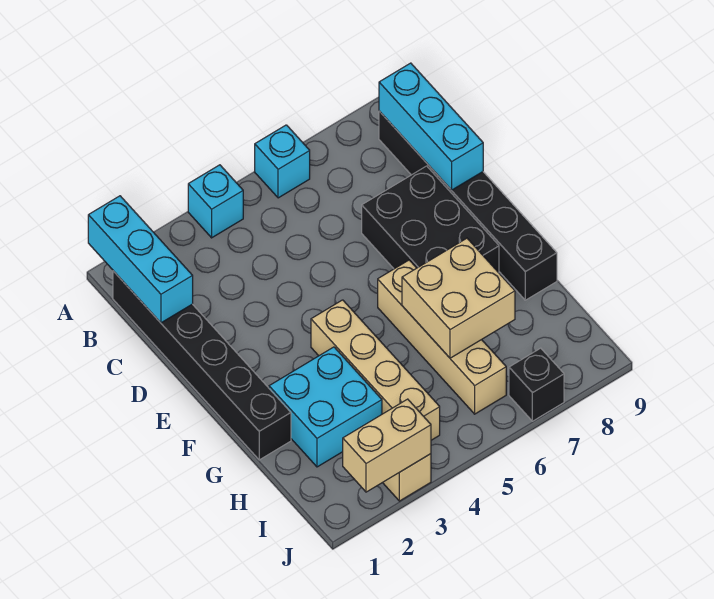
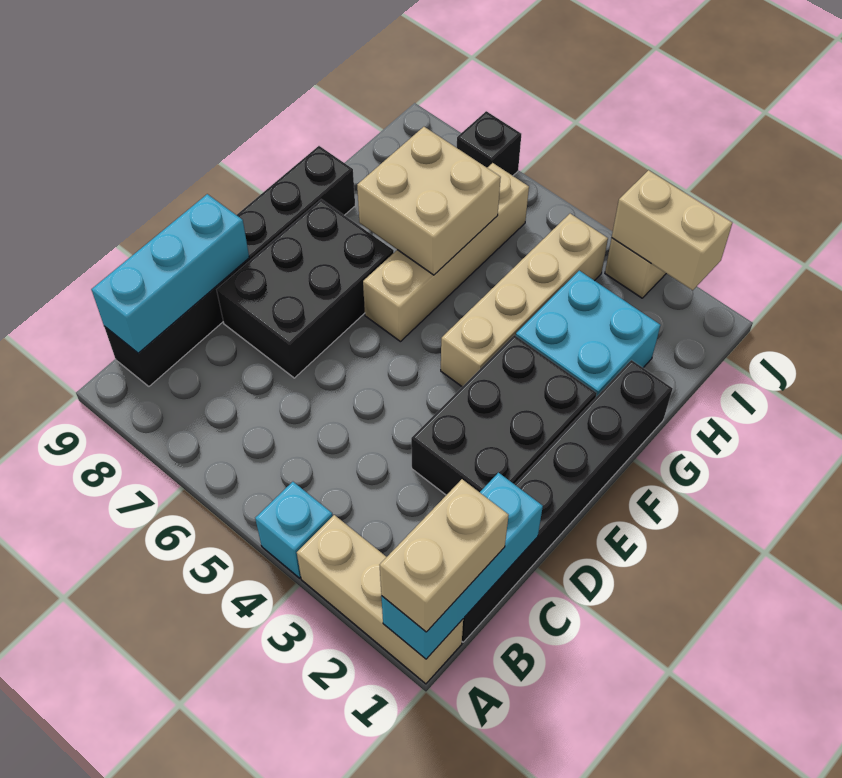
none -> tan brick A1:A3 level 1
none -> tan brick A1:B1 level 3
cyan brick A6 level 1 -> none
none -> black brick D2:F3 level 1

